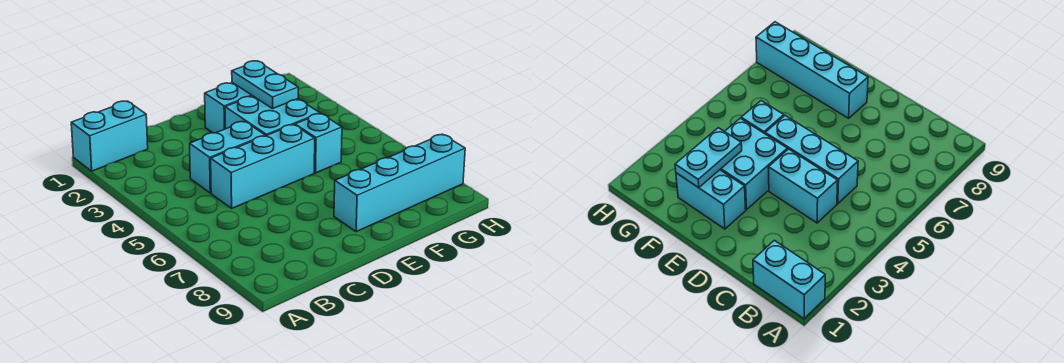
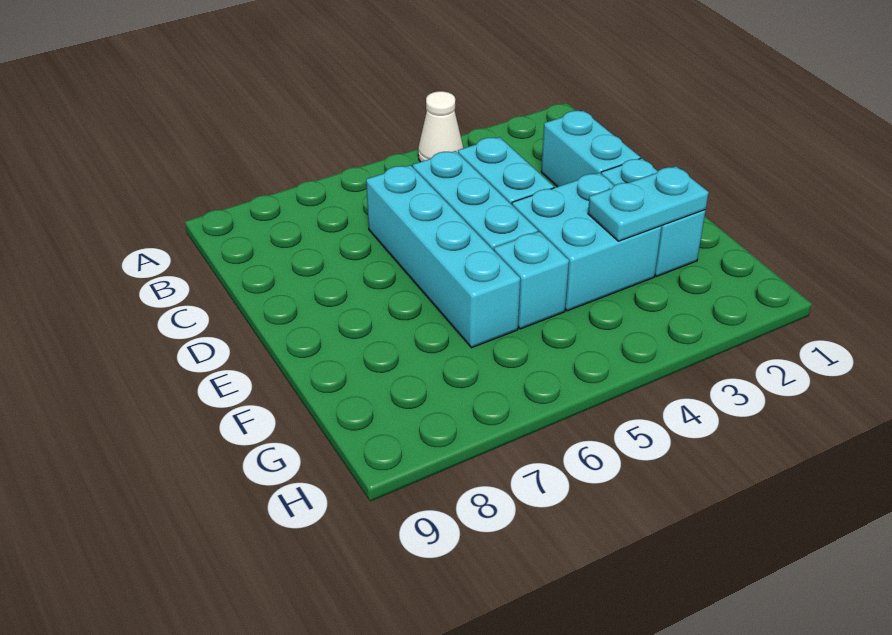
cyan brick A1:B1 level 1 -> cyan brick C2:D2 level 1
none -> white cone A4 level 1
cyan brick E8:H8 level 1 -> cyan brick C6:F6 level 1

